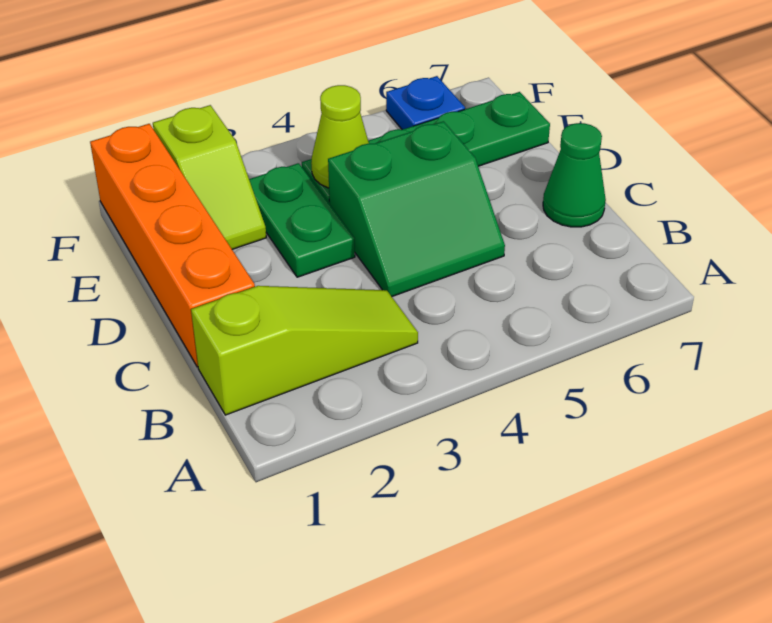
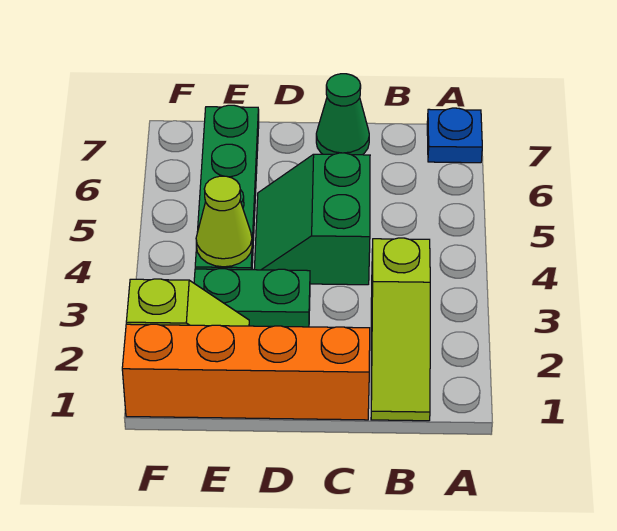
lime slope B1:B3 level 1 top 1 -> lime slope B1:B3 level 1 top 3
green slope C4:D5 level 1 top D -> green slope C4:D5 level 1 top C
blue plate F6 level 1 -> blue plate A7 level 1

